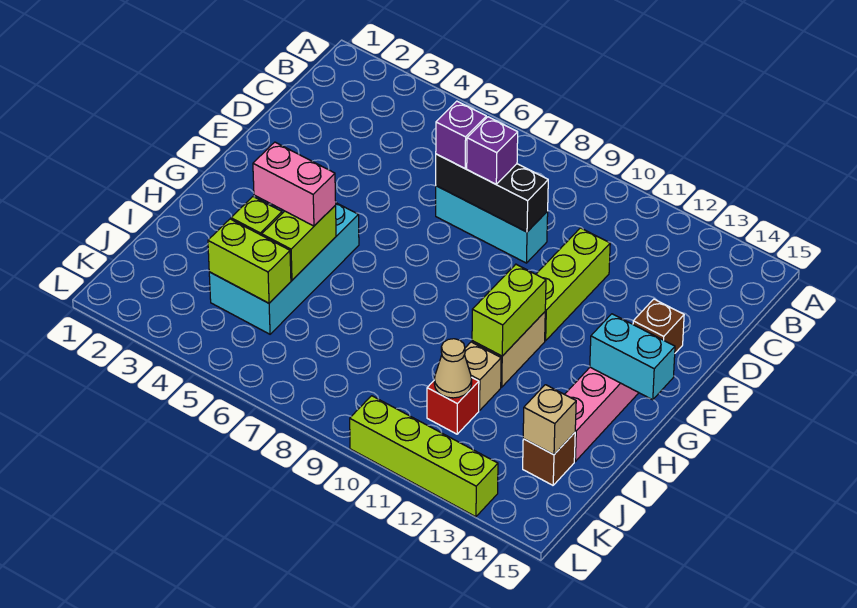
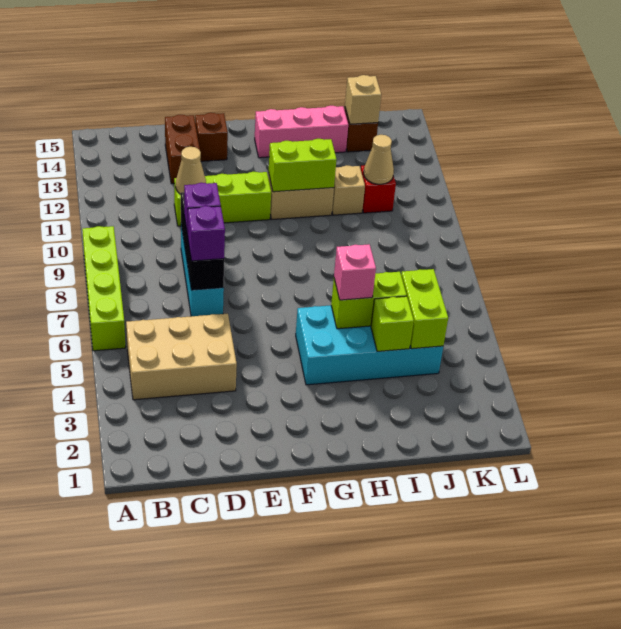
none -> tan brick B4:D5 level 1
none -> tan cone D11 level 2
none -> brown brick D13:D14 level 1
cyan brick G14:G15 level 2 -> none
pink brick H4:H5 level 3 -> pink brick H5 level 3
lime brick L10:L13 level 1 -> lime brick A6:A9 level 1

